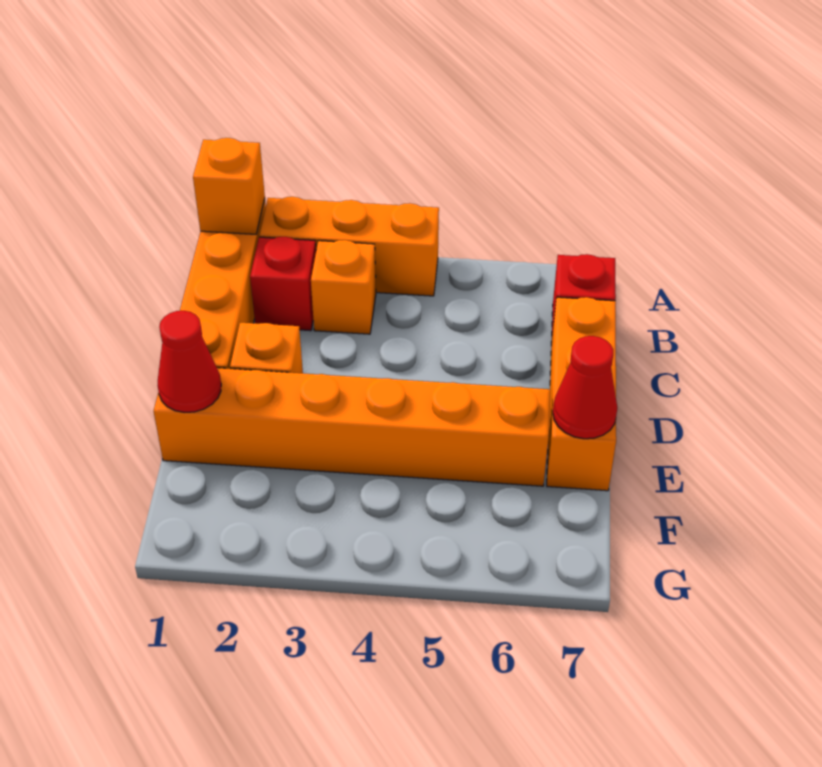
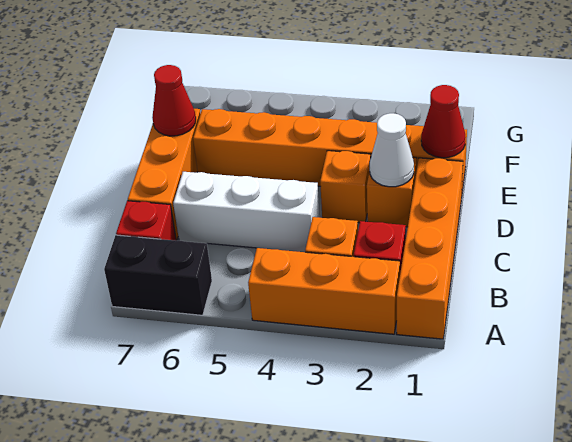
orange brick A1 level 2 -> orange brick D3 level 1
none -> black brick A6:A7 level 1
none -> white brick C4:C6 level 1
none -> white cone D2 level 2

